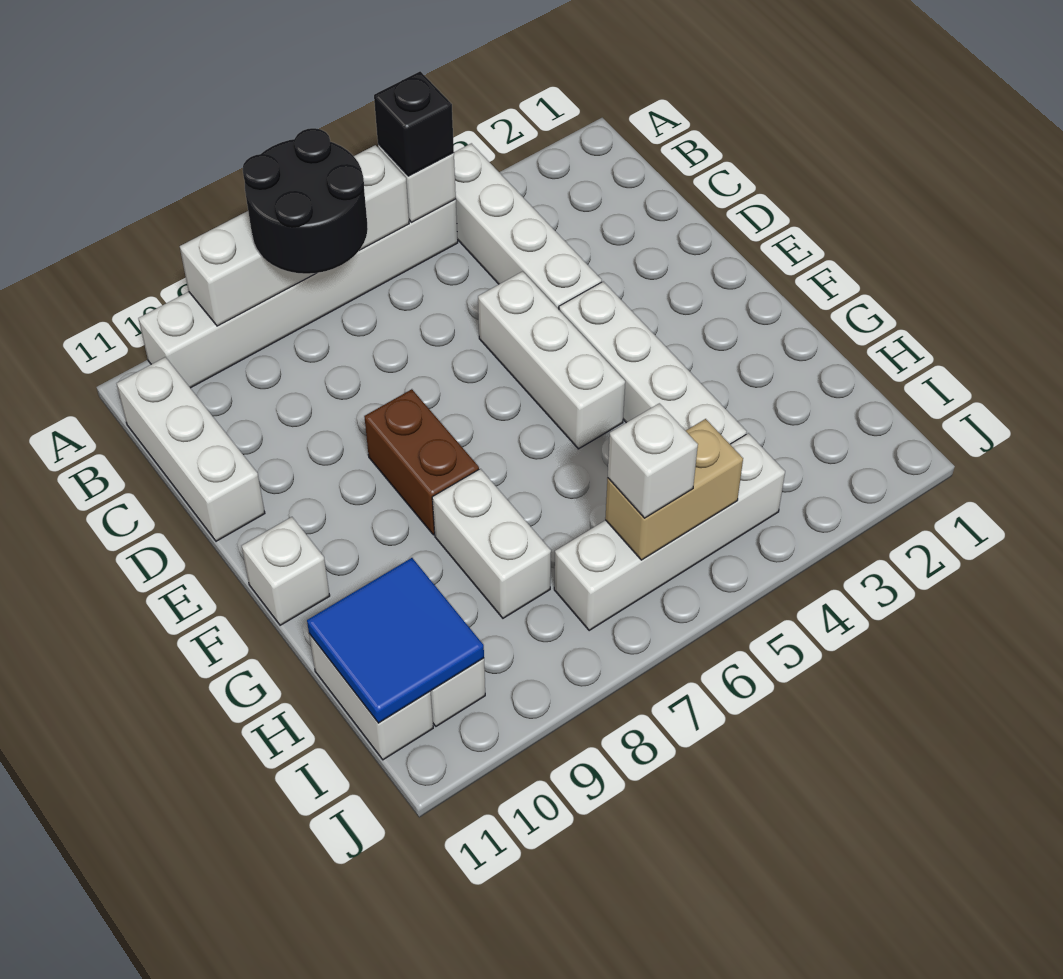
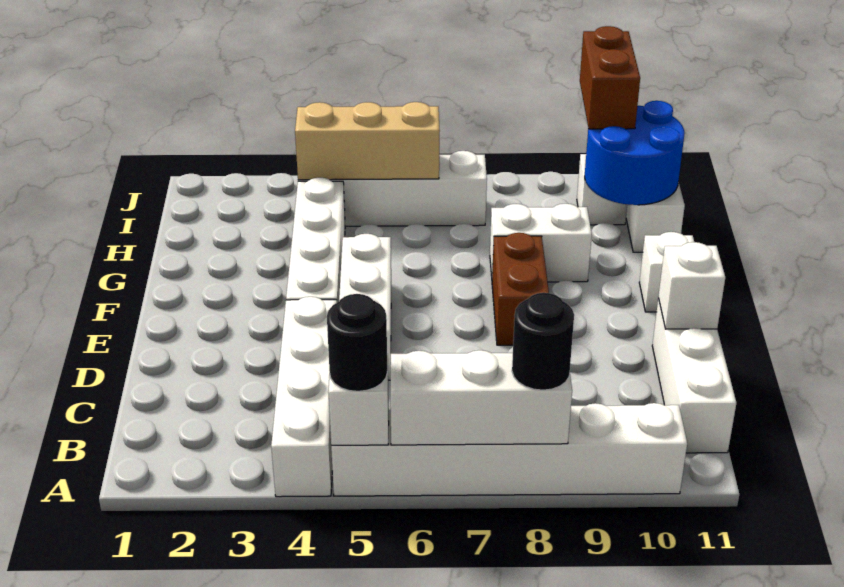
black brick A5 level 3 -> black round brick A5 level 3
white brick A6:A9 level 2 -> white brick A6:A8 level 2
black round brick A7:B8 level 3 -> black round brick A8 level 3
white brick G8:H8 level 1 -> white brick G8:G9 level 1
blue tile H10:I11 level 2 -> blue round brick H10:I11 level 2
tan brick I5:I6 level 2 -> tan brick I4:I6 level 2
white brick I6 level 3 -> white brick D11 level 2
none -> brown brick I10:J10 level 3

